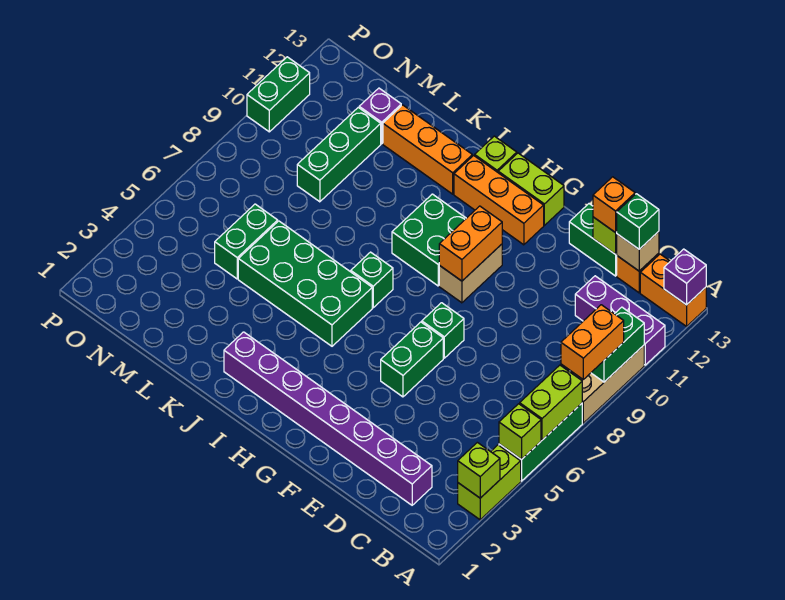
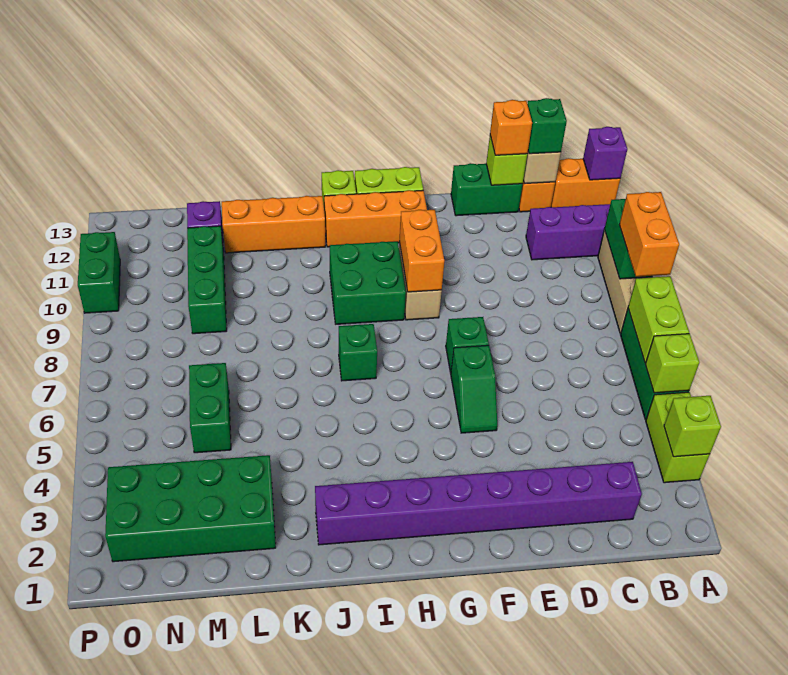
green brick F5:F6 level 1 -> green slope F5:F6 level 1 top 6
green brick I5:L6 level 1 -> green brick L2:O3 level 1

